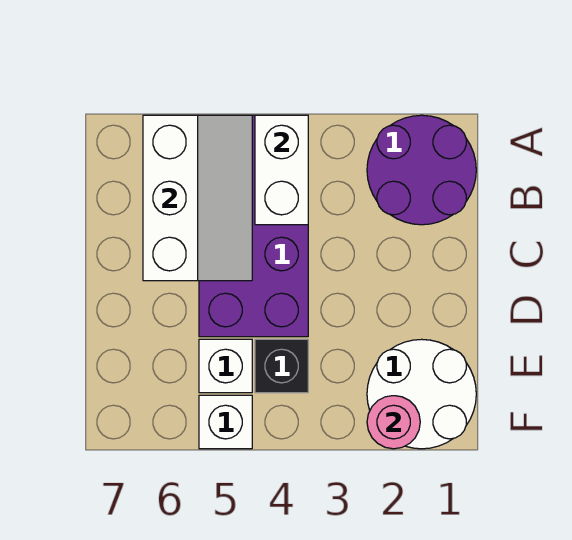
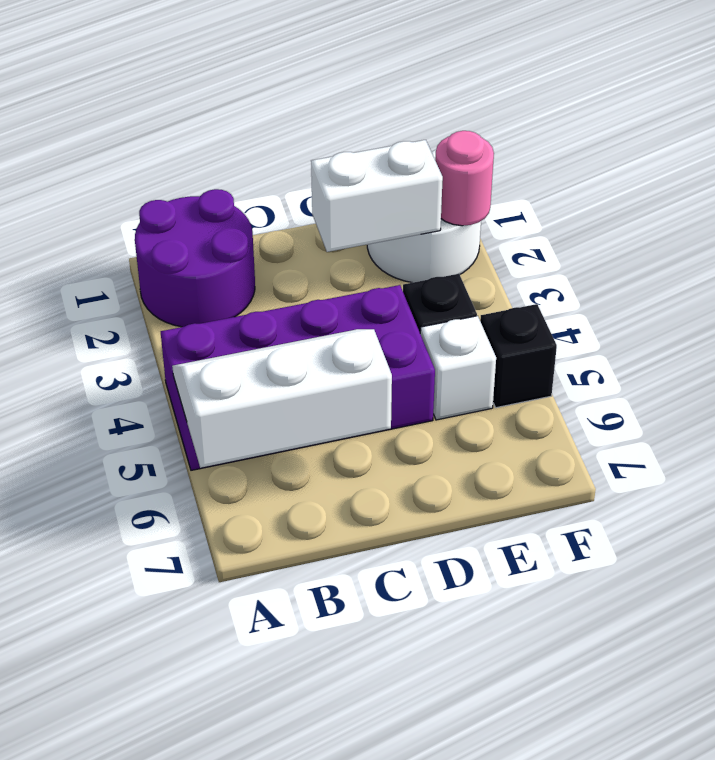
white brick A4:B4 level 2 -> white brick D2:E2 level 2
white brick F5 level 1 -> black brick F5 level 1

